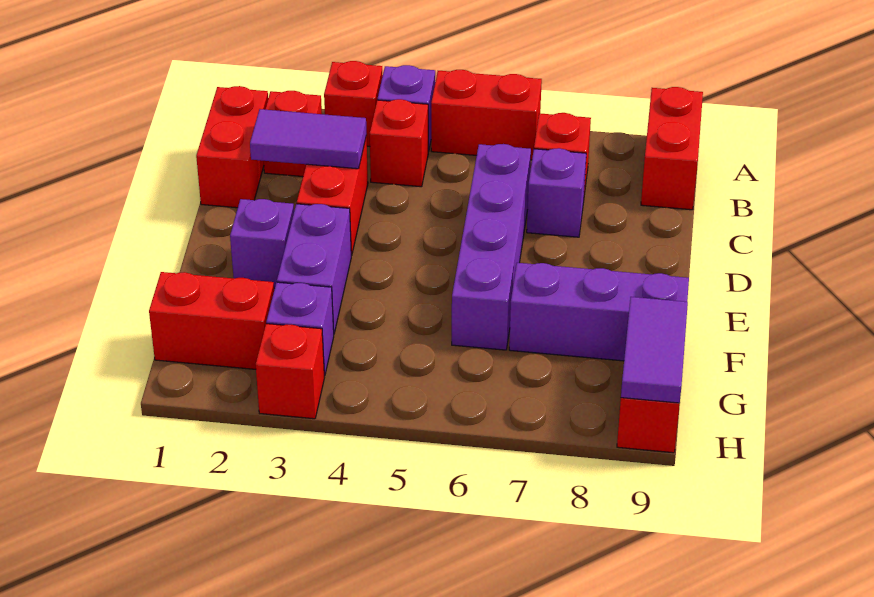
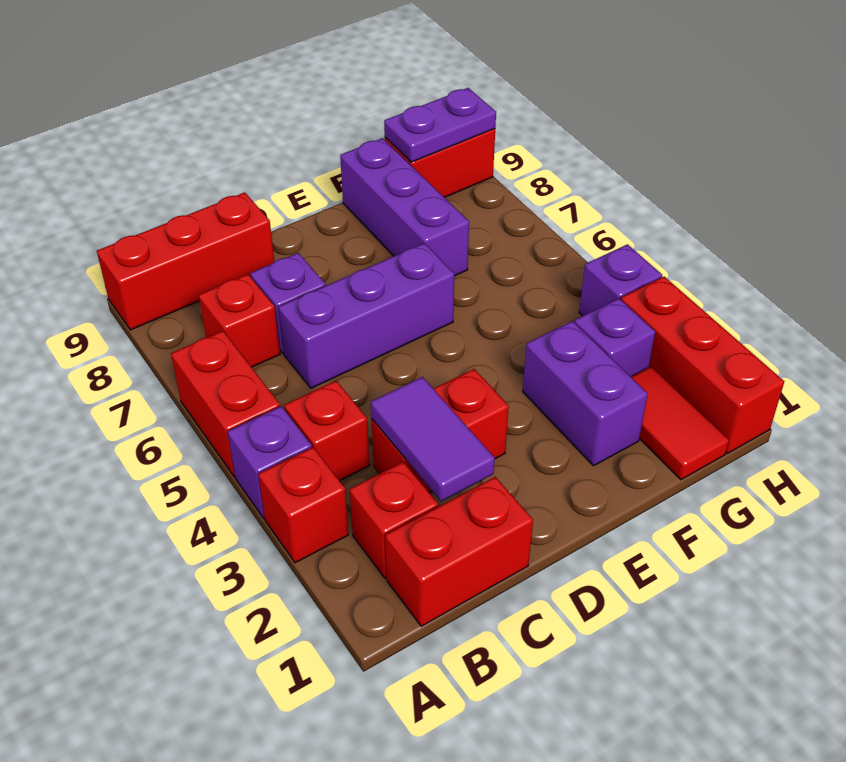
red brick A9:B9 level 1 -> red brick A9:C9 level 1
purple brick C6:F6 level 1 -> purple brick C6:E6 level 1
purple brick E2 level 1 -> purple brick H4 level 1
purple brick E3:F3 level 1 -> purple brick F2:F3 level 1
red brick G1:G2 level 1 -> red tile G1:G2 level 1
purple tile G9:H9 level 2 -> purple plate G9:H9 level 2
red brick H3 level 1 -> red brick H1:H3 level 1

